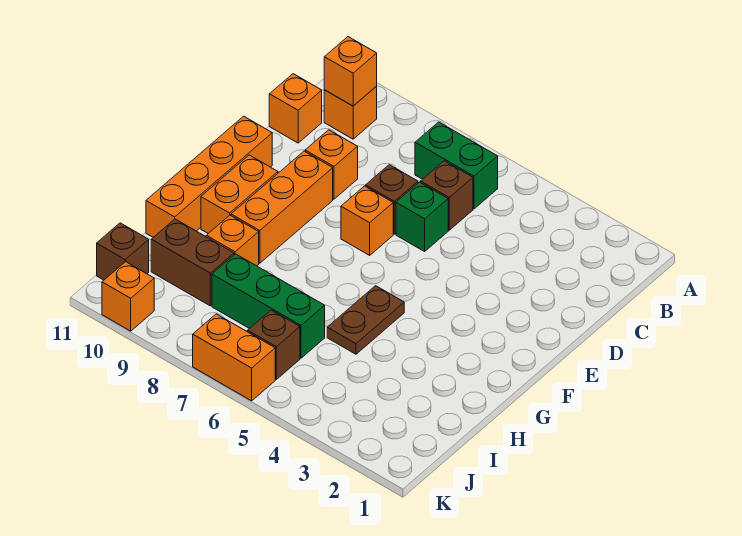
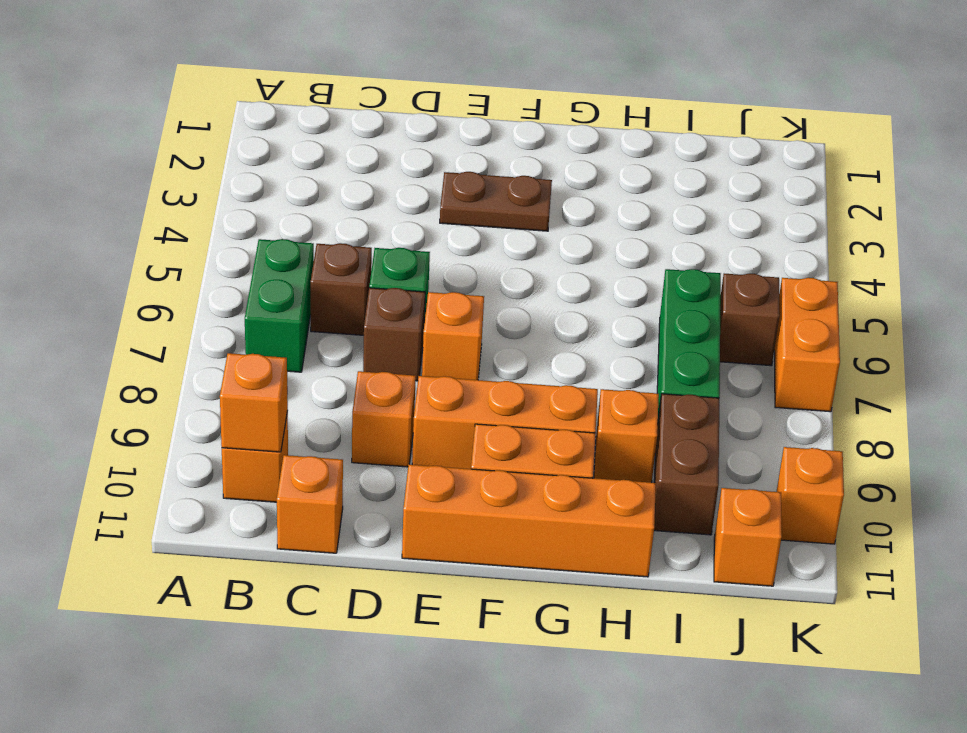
brown plate G5:H5 level 1 -> brown plate E3:F3 level 1
brown brick J11 level 1 -> orange brick J11 level 1

